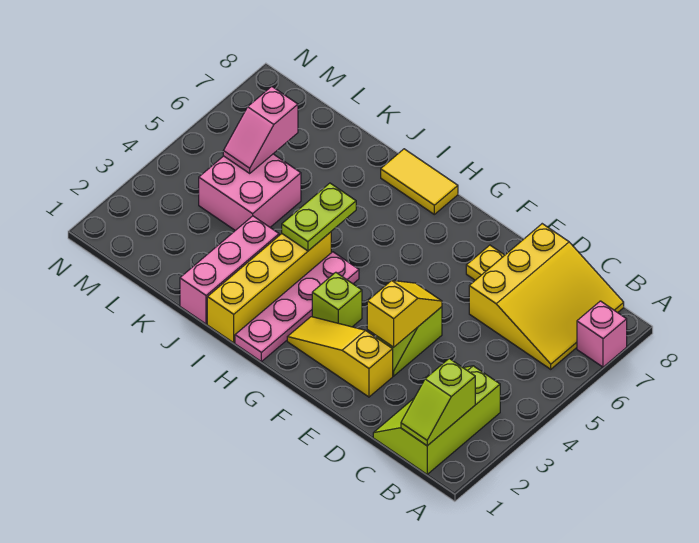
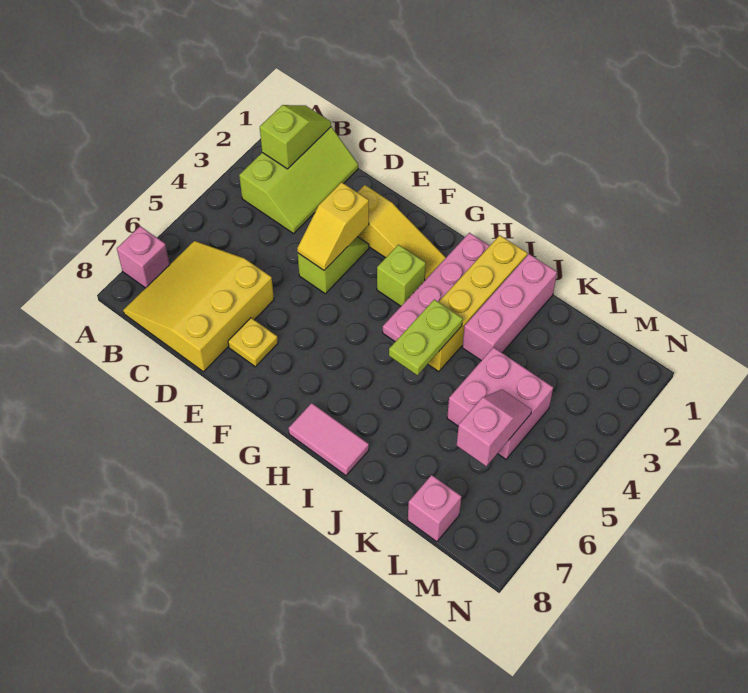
yellow tile H8:I8 level 1 -> pink tile H8:I8 level 1
none -> pink brick L8 level 1

